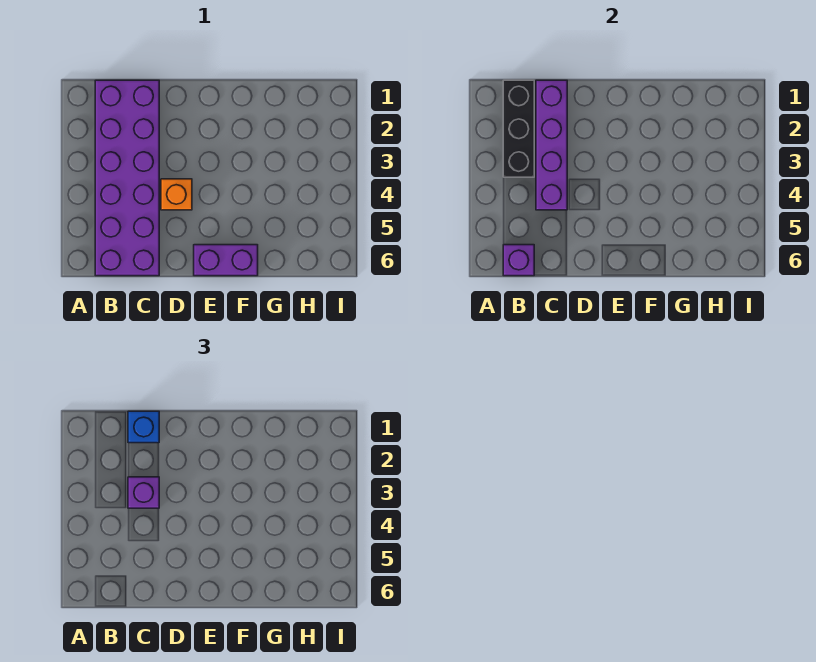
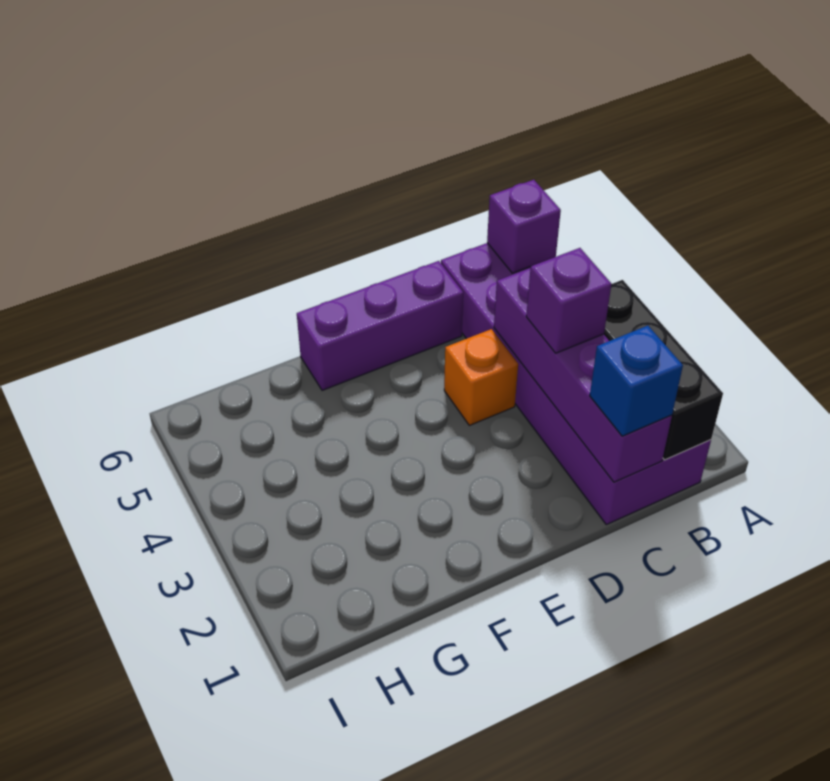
purple brick E6:F6 level 1 -> purple brick D6:F6 level 1

